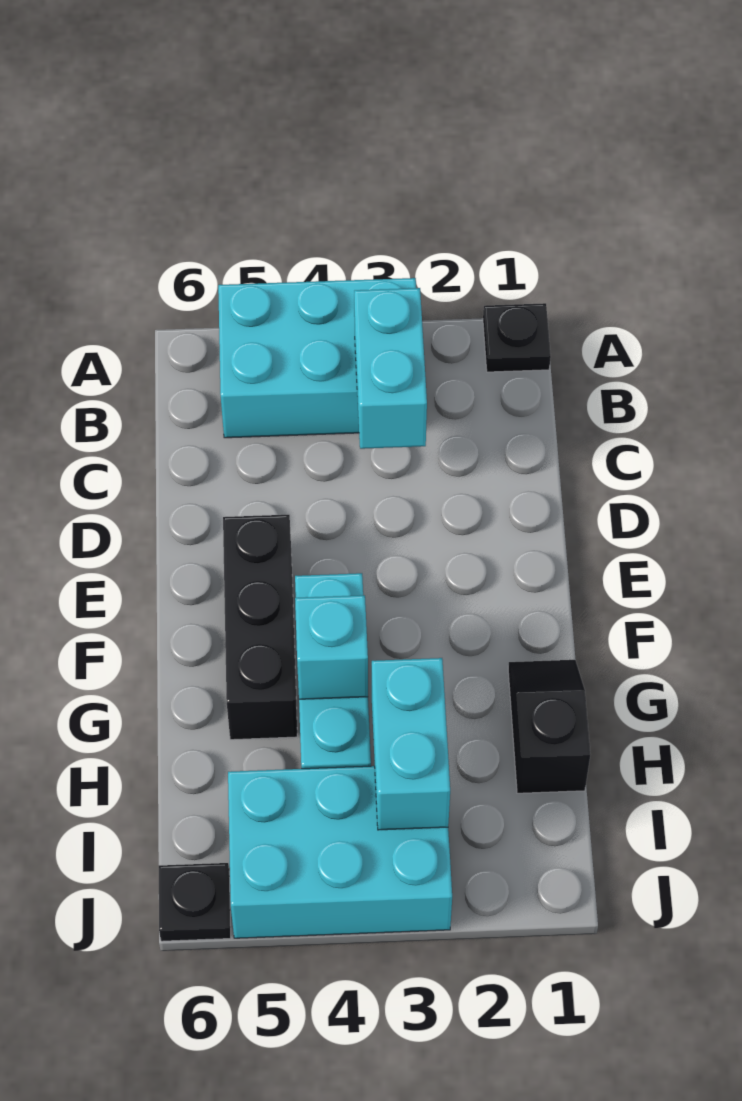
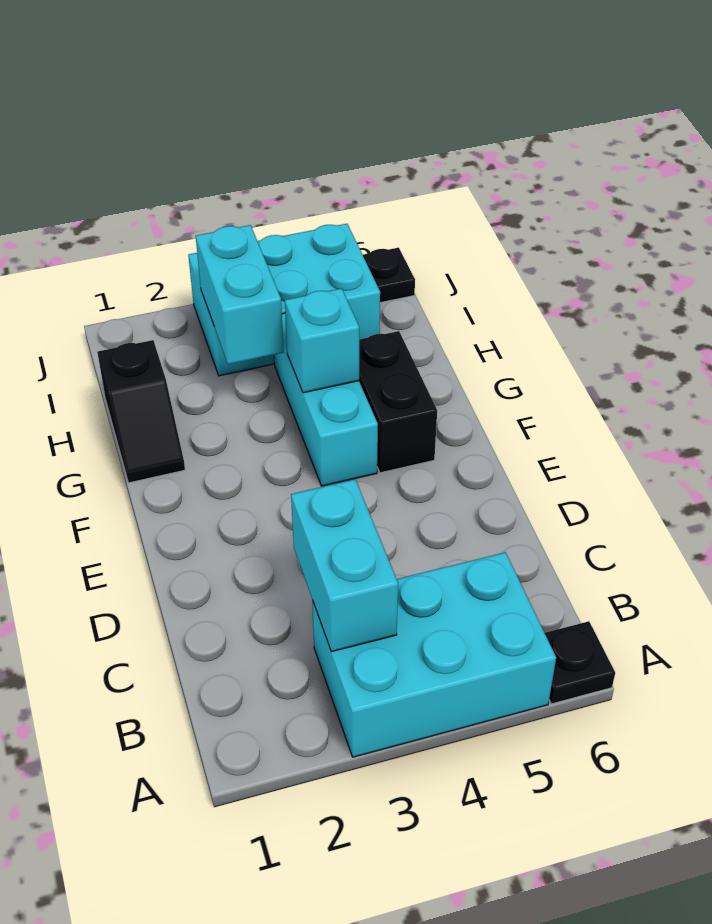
black plate A1 level 1 -> black plate A6 level 1
black brick E5:G5 level 1 -> black brick F5:G5 level 1

